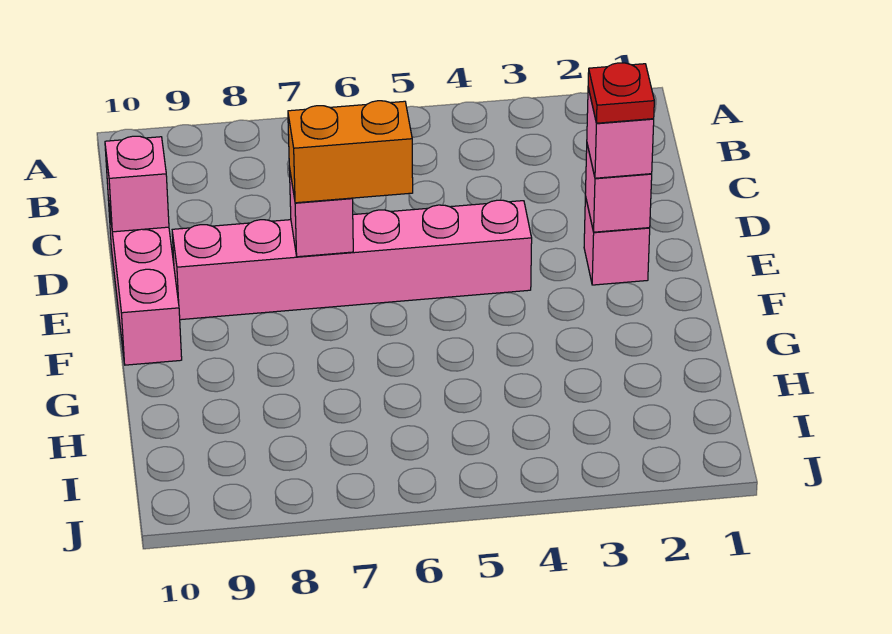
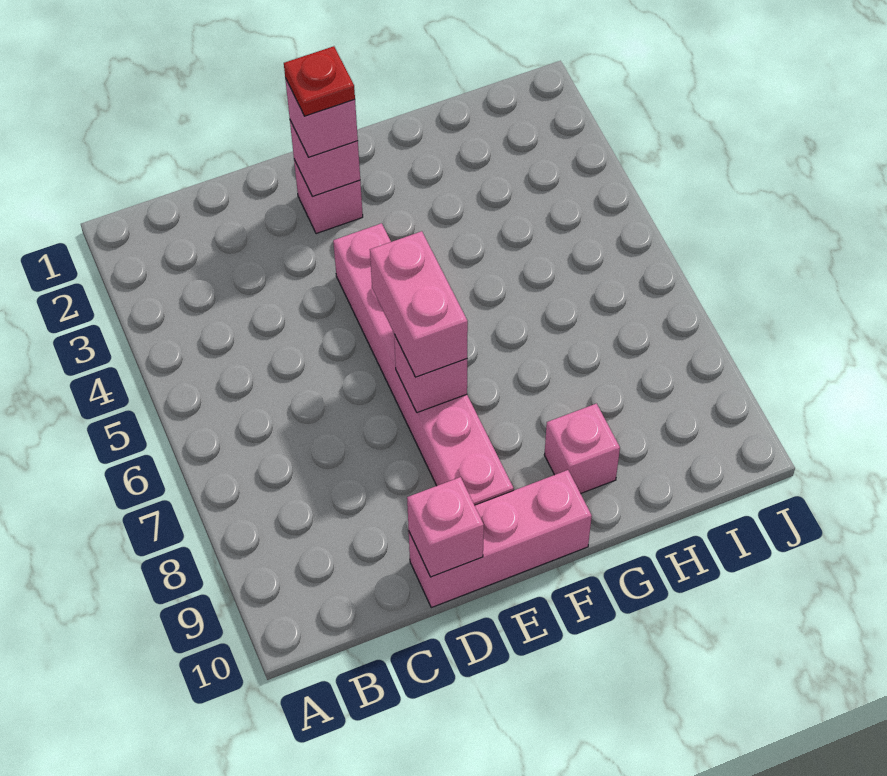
orange brick E6:E7 level 3 -> pink brick E6:E7 level 3
none -> pink brick G9 level 1

